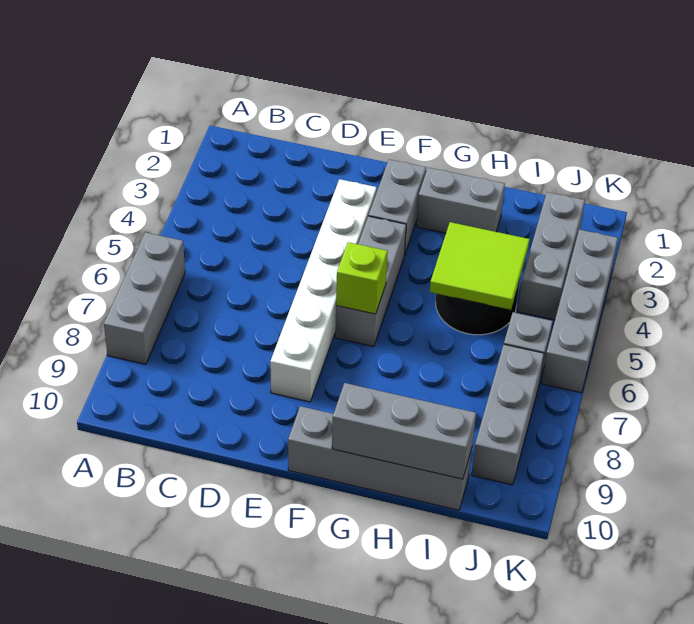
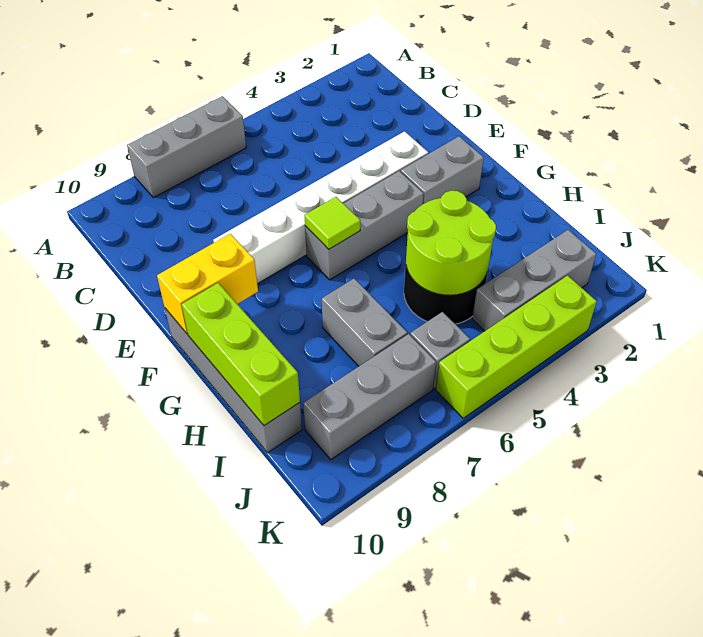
lime brick F6 level 2 -> lime tile F6 level 2
none -> yellow brick F9:F10 level 2
grey brick G2:H2 level 1 -> grey brick H7:I7 level 1
grey brick G10:I10 level 2 -> lime brick G10:I10 level 2
lime tile H4:I5 level 2 -> lime round brick H4:I5 level 2
grey brick K3:K6 level 1 -> lime brick K3:K6 level 1

